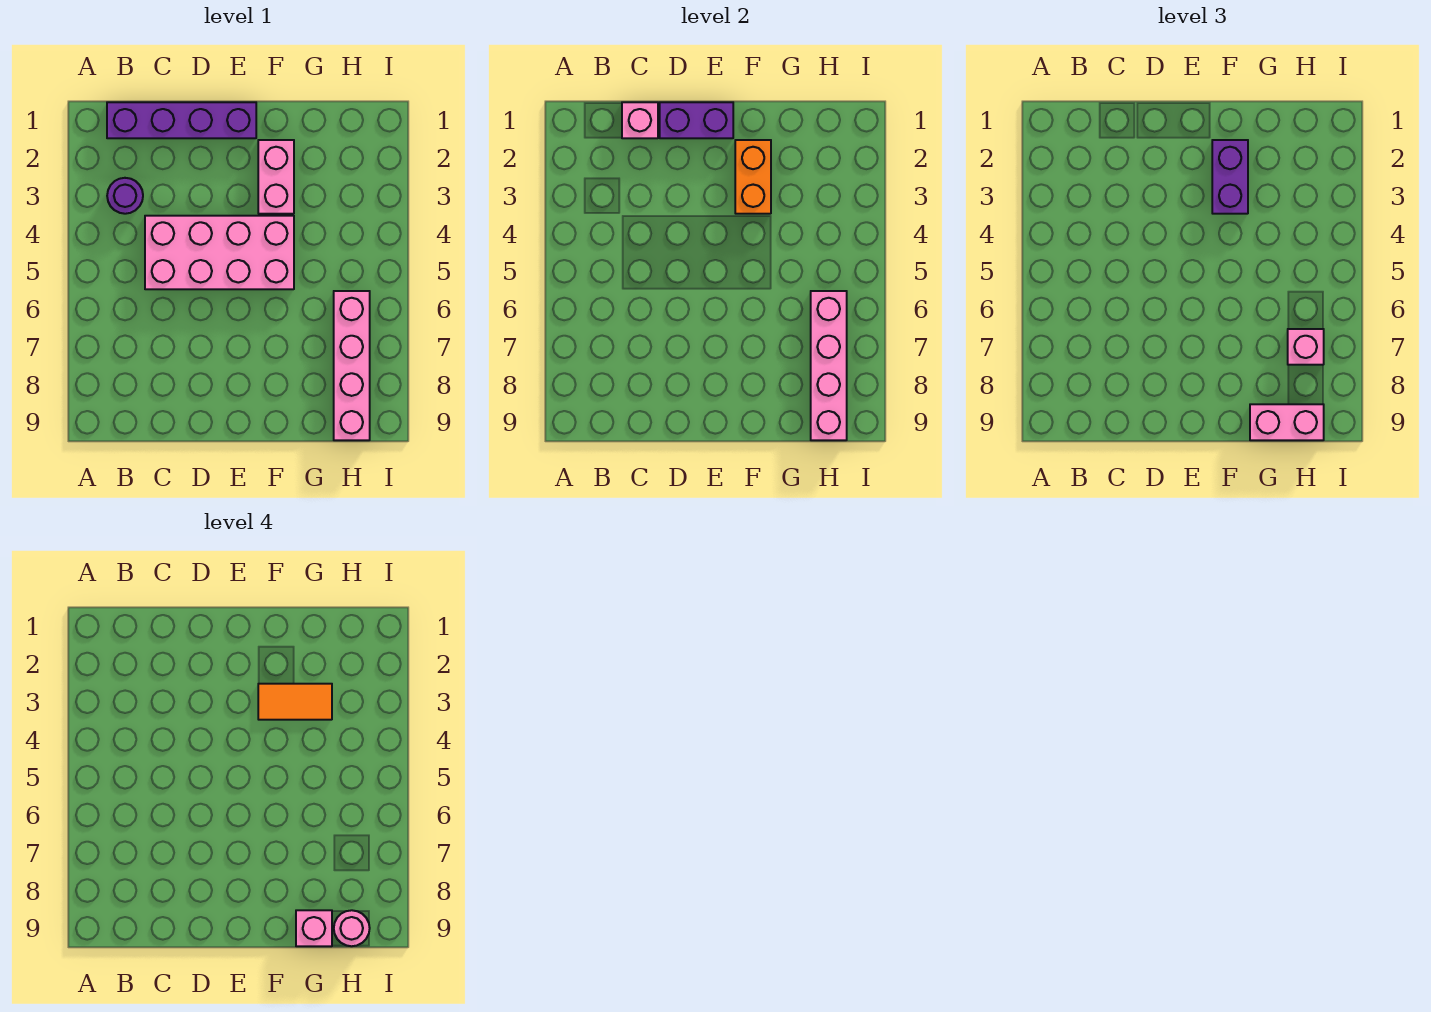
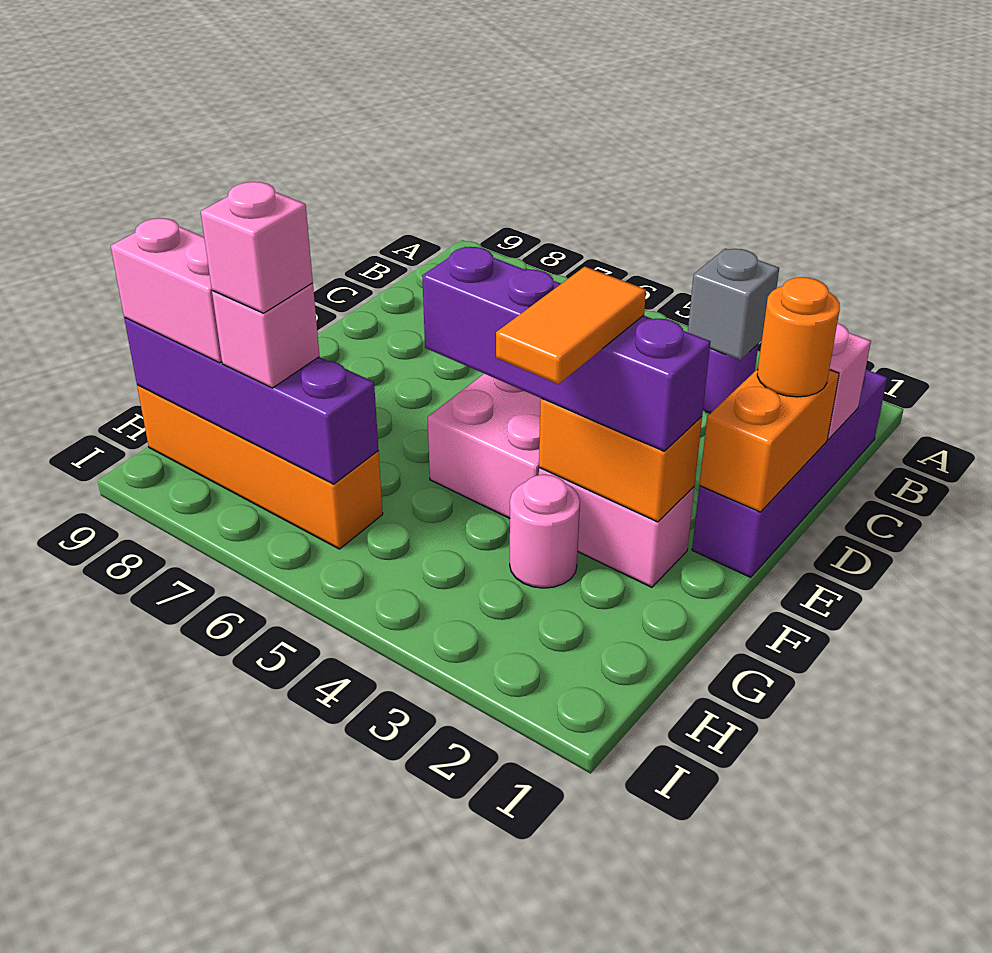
none -> grey brick B3 level 2
purple brick D1:E1 level 2 -> orange brick D1:E1 level 2
none -> orange round brick D1 level 3
purple brick F2:F3 level 3 -> purple brick F2:F5 level 3
pink brick G9:H9 level 3 -> pink brick H8:H9 level 3
pink brick G9 level 4 -> pink brick H7 level 4
pink brick H6:H9 level 1 -> orange brick H6:H9 level 1
pink brick H6:H9 level 2 -> purple brick H6:H9 level 2
pink round brick H9 level 4 -> pink round brick G3 level 1

